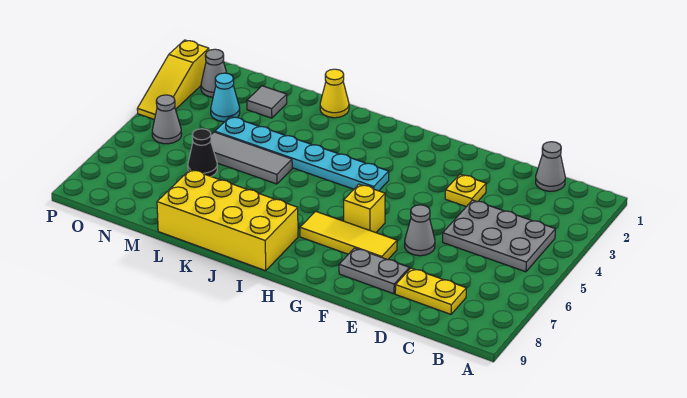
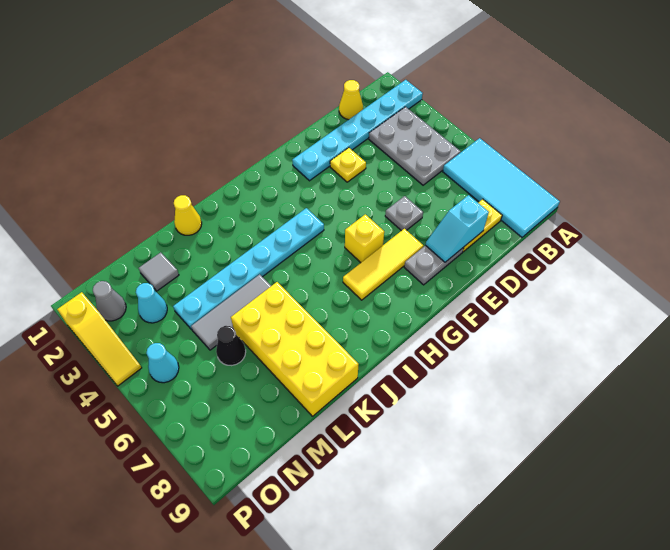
none -> cyan plate A2:F2 level 1
none -> cyan tile A6:B9 level 1
grey plate B4:D5 level 1 -> grey plate B3:C5 level 1
grey cone C1 level 1 -> yellow cone C1 level 1
none -> cyan slope D8:E8 level 2 top D
grey cone E6 level 1 -> grey plate E6 level 1
yellow brick I8:L9 level 1 -> yellow brick K6:L9 level 1
grey cone O5 level 1 -> cyan cone O5 level 1

